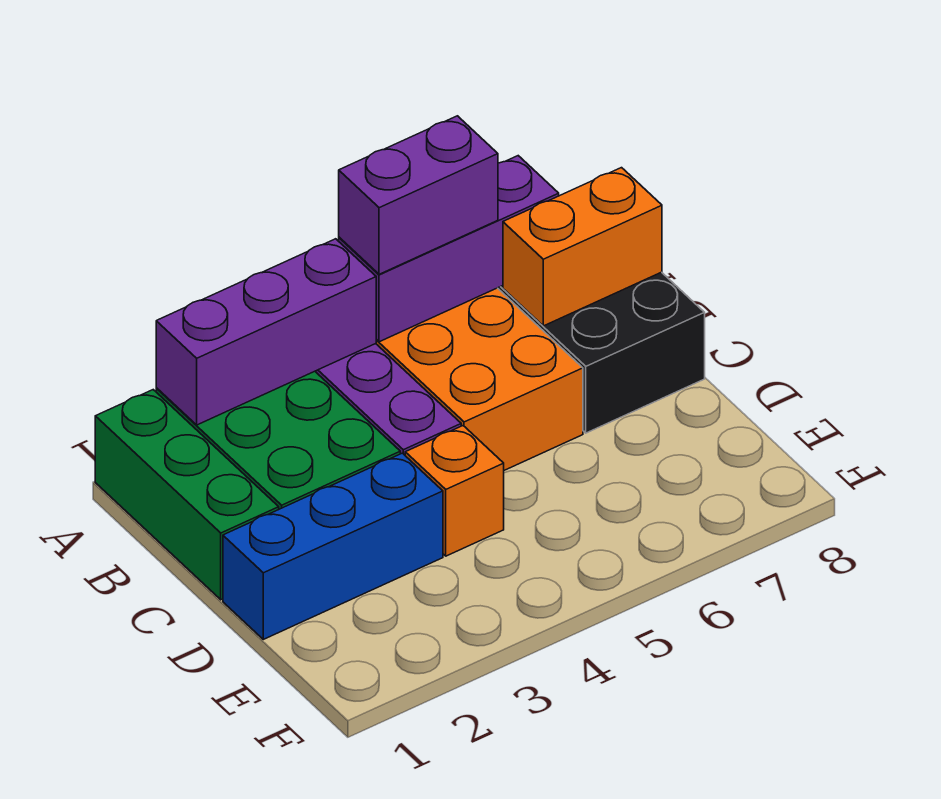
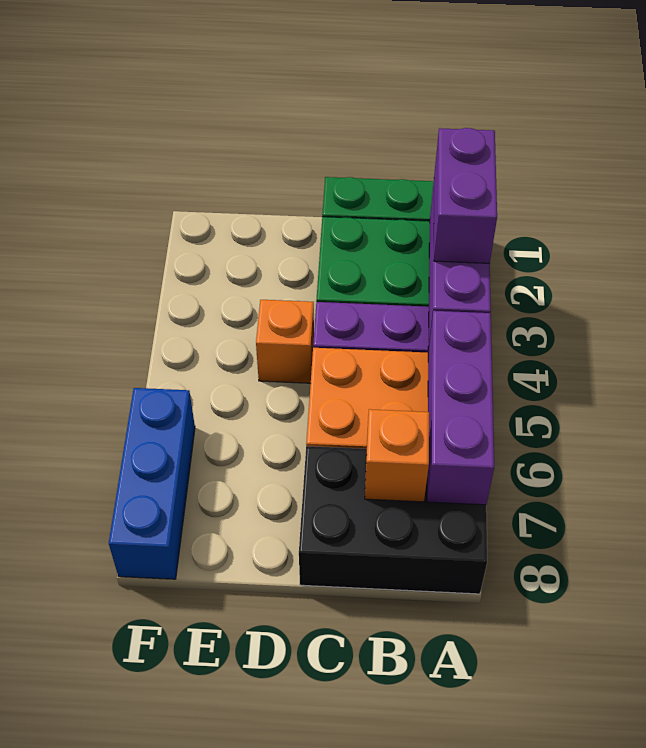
purple brick A5:A6 level 3 -> purple brick A2:A3 level 3
orange brick B7:B8 level 2 -> orange brick B7 level 2
blue brick D1:D3 level 1 -> blue brick F6:F8 level 1

